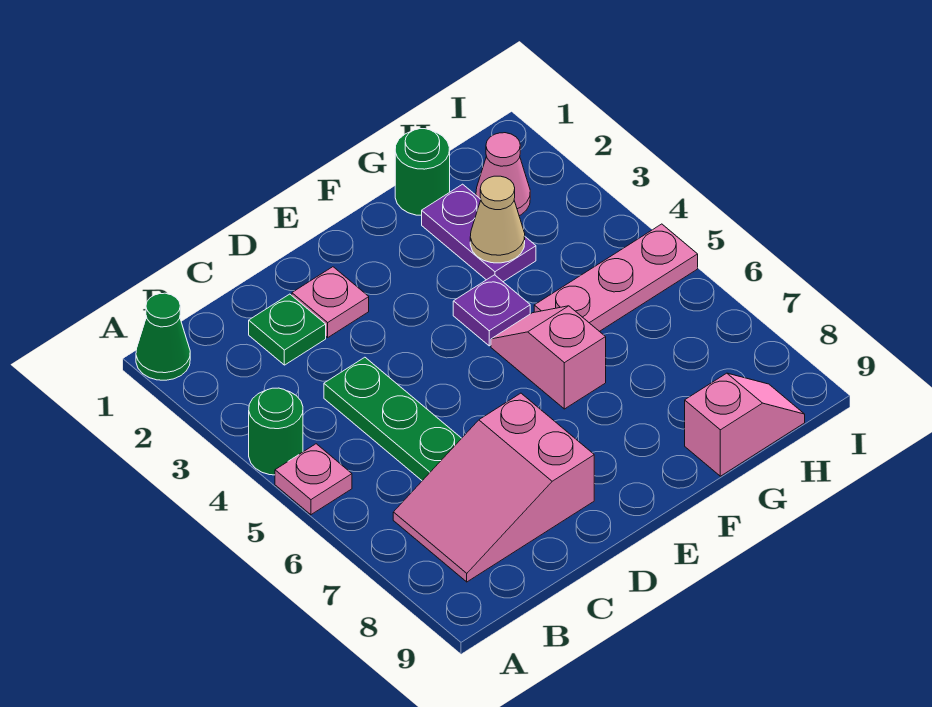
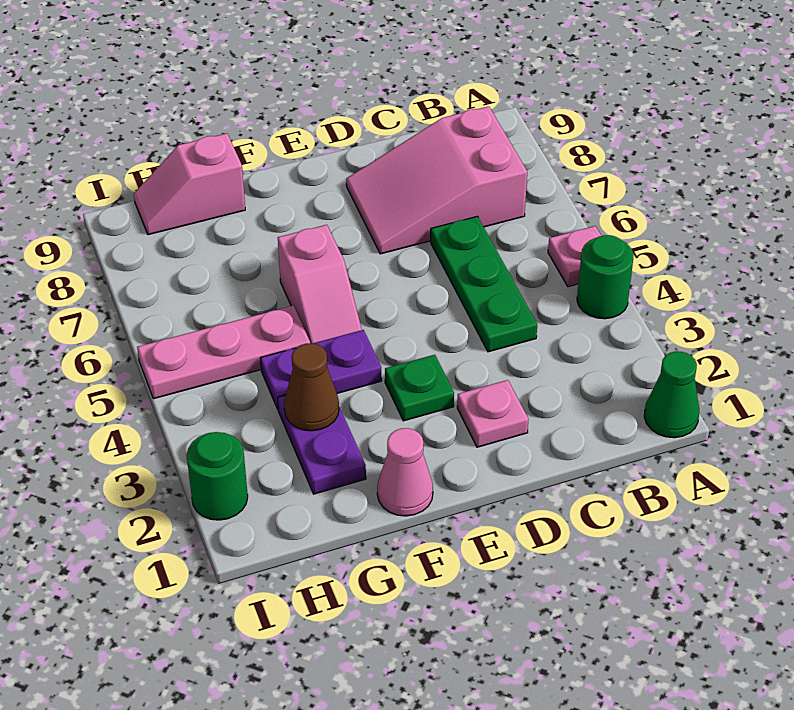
pink slope B7:D8 level 1 top D -> pink slope B7:D8 level 1 top B
green plate C2 level 1 -> green plate E3 level 1
purple plate F4 level 1 -> purple plate F4:G4 level 1
green round brick G1 level 1 -> green round brick I2 level 1
tan cone G3 level 2 -> brown cone G3 level 2
pink cone H2 level 1 -> pink cone F1 level 1

